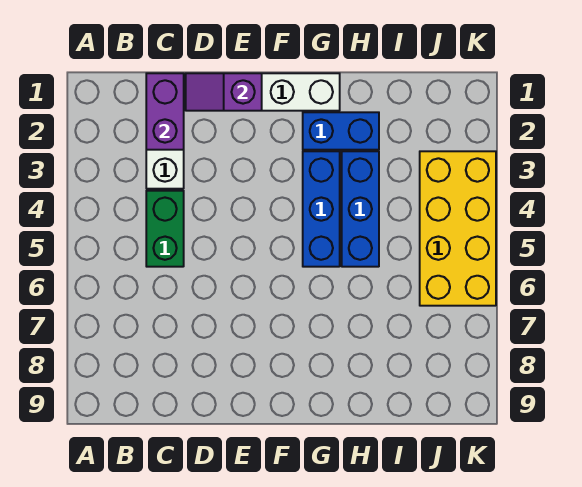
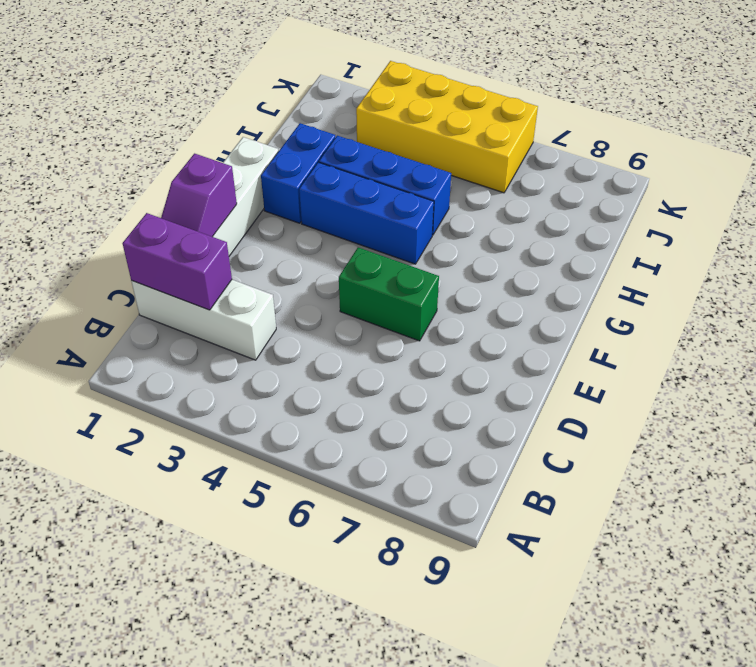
green brick C4:C5 level 1 -> green brick E5:E6 level 1

